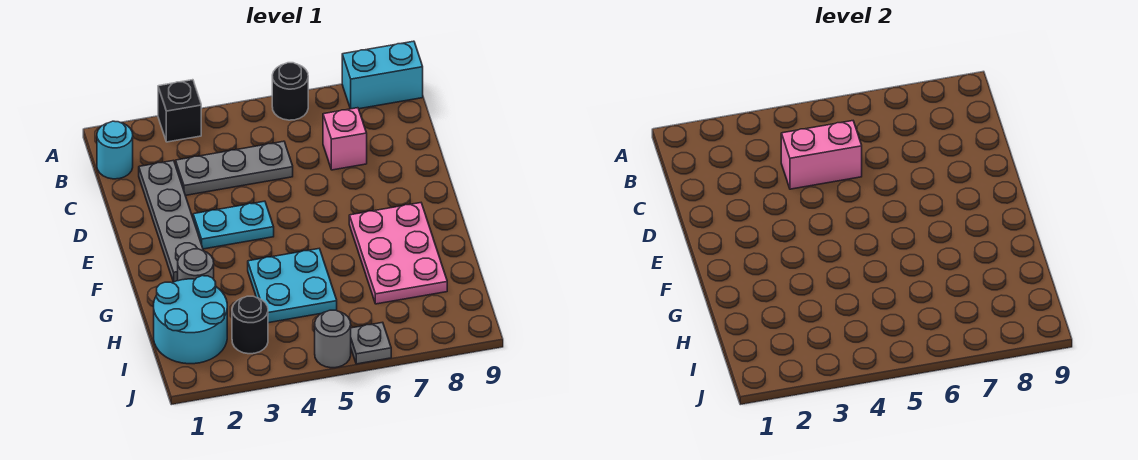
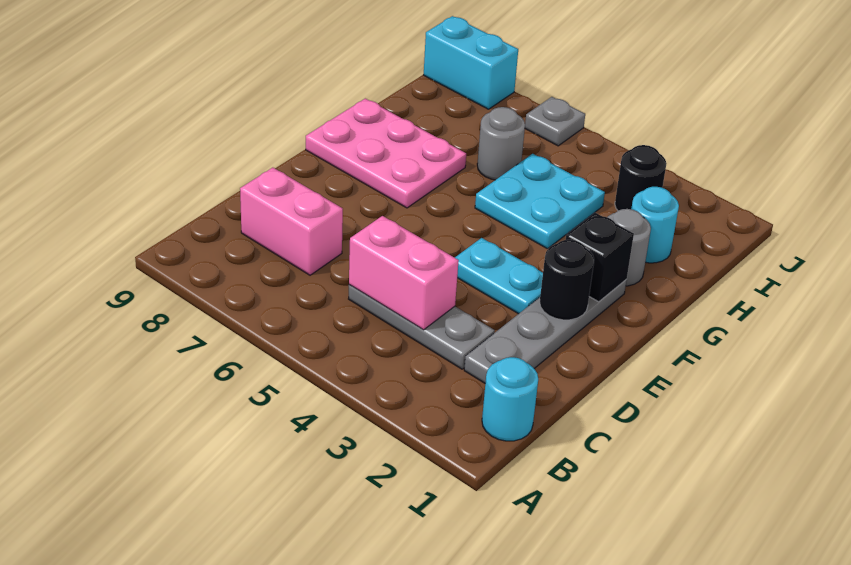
black brick A3 level 1 -> black brick F2 level 2
black round brick A6 level 1 -> black round brick E2 level 2
cyan brick A8:A9 level 1 -> cyan brick J8:J9 level 1
pink brick C7 level 1 -> pink brick C7:C8 level 1
pink plate F7:H8 level 1 -> pink plate F7:G9 level 1
cyan round brick H1:I2 level 1 -> cyan round brick H2 level 1
grey round brick J5 level 1 -> grey round brick H6 level 1

